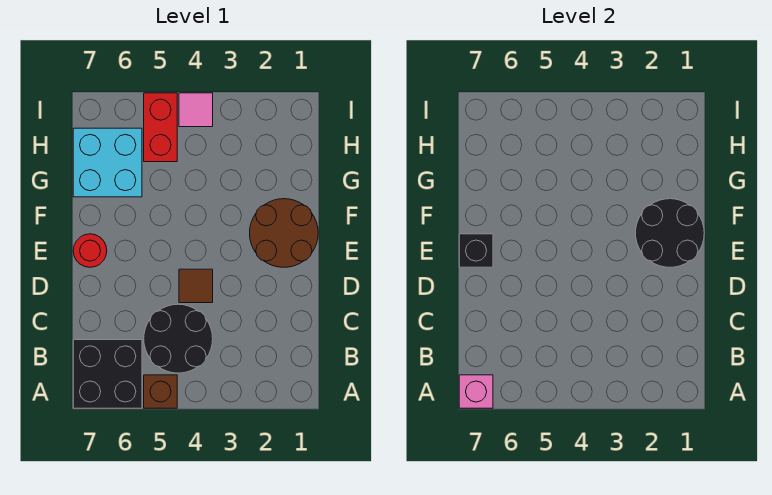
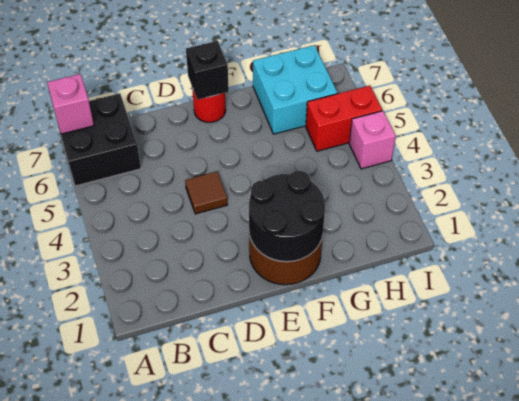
brown brick A5 level 1 -> none
black round brick B4:C5 level 1 -> none
pink tile I4 level 1 -> pink brick I4 level 1

